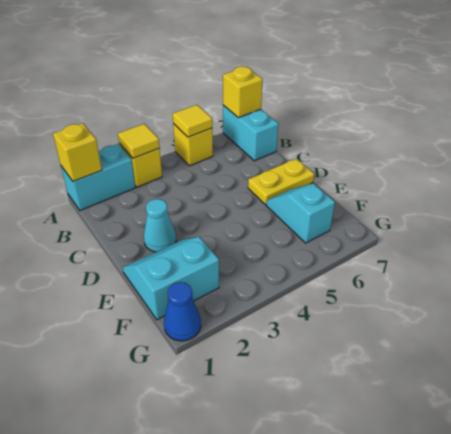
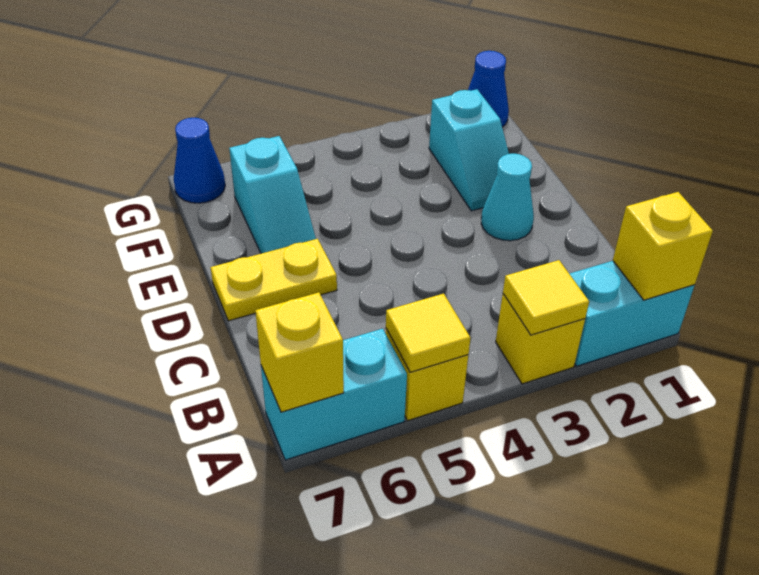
cyan brick A7:B7 level 1 -> cyan brick A6:A7 level 1
cyan slope E1:F2 level 1 top F -> cyan slope E2:F2 level 1 top F
none -> blue cone G7 level 1

